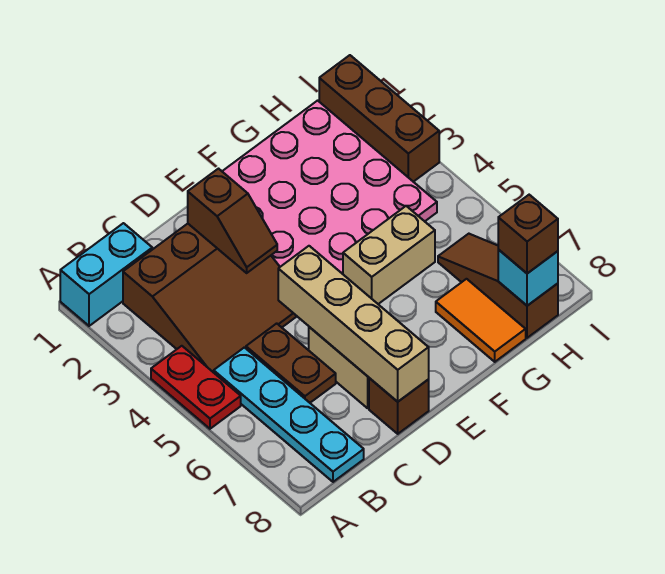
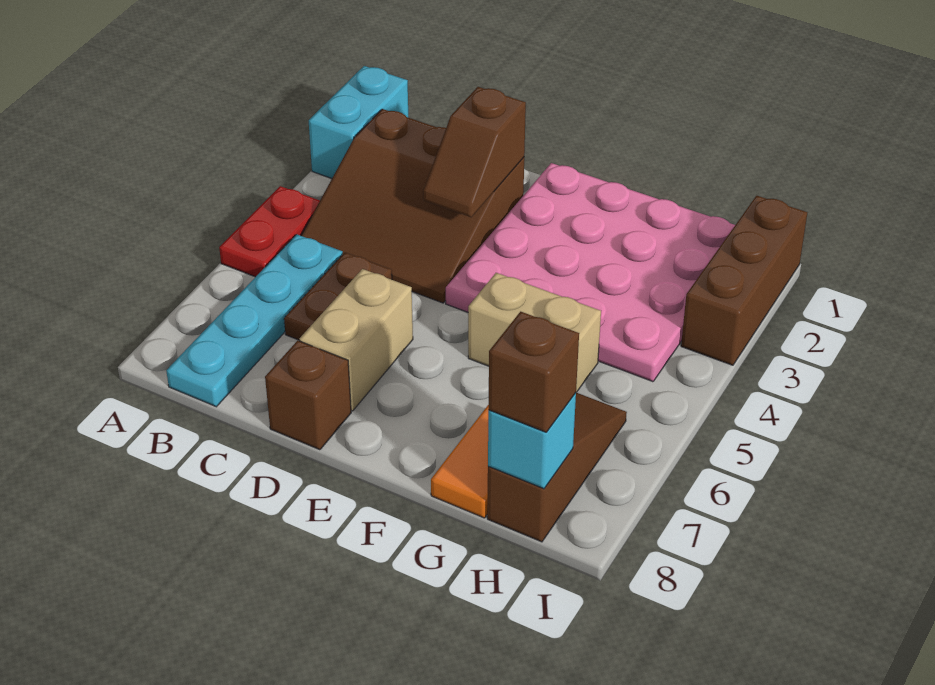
cyan brick A1:B1 level 1 -> cyan brick A1:A2 level 1
tan brick D5:D8 level 2 -> none

